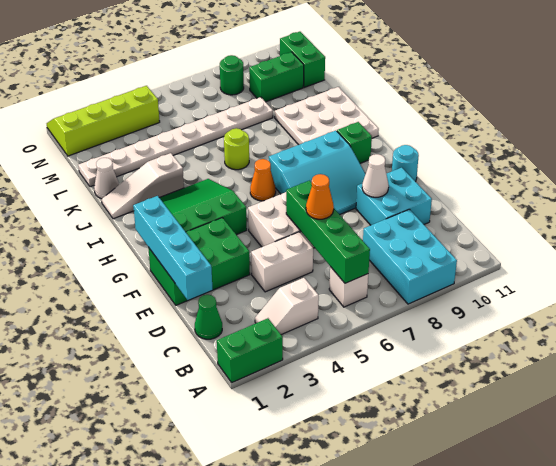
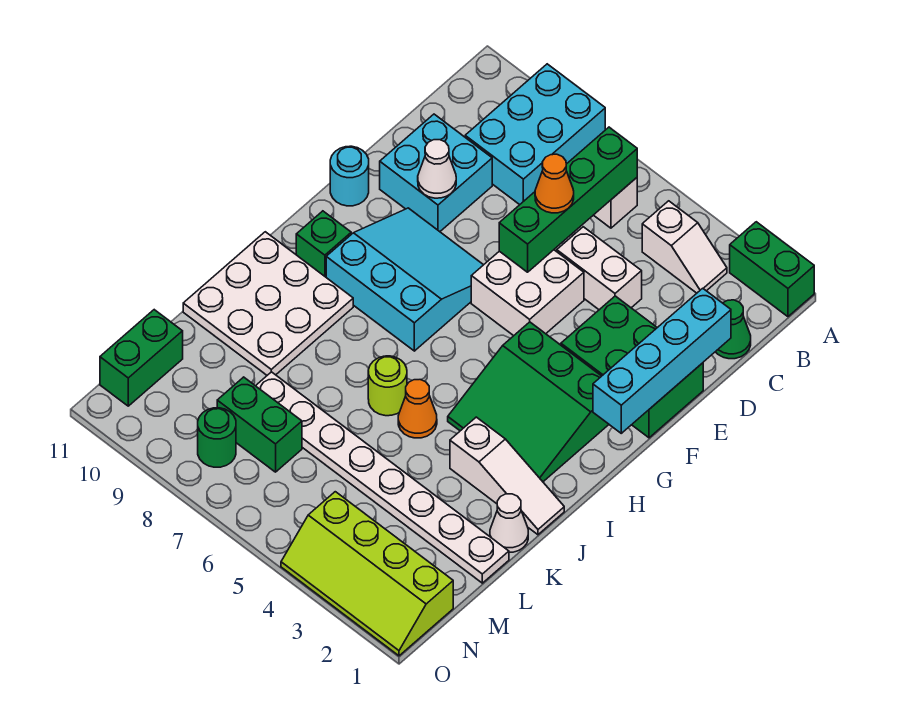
orange cone H6 level 1 -> orange cone J5 level 1
green brick M9:M10 level 1 -> green brick M7:M8 level 1

